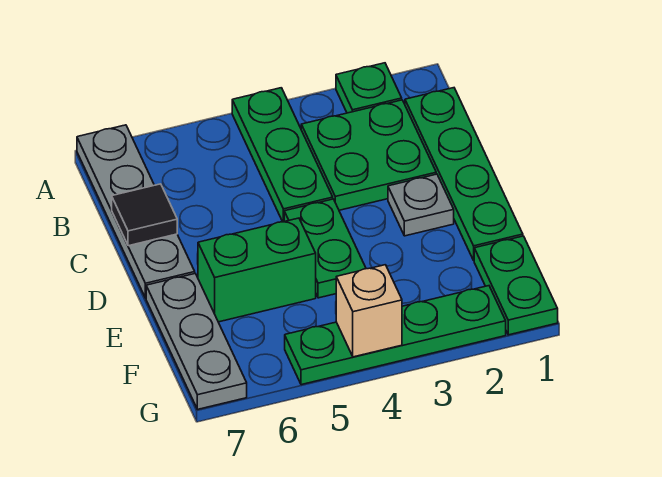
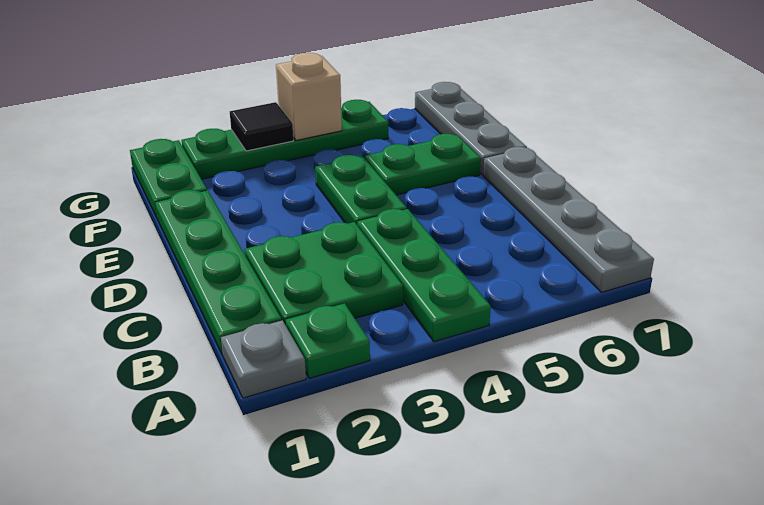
black tile C7 level 2 -> black tile G3 level 2
grey plate D2 level 1 -> grey plate A1 level 1
green brick E5:E6 level 1 -> green plate E5:E6 level 1

